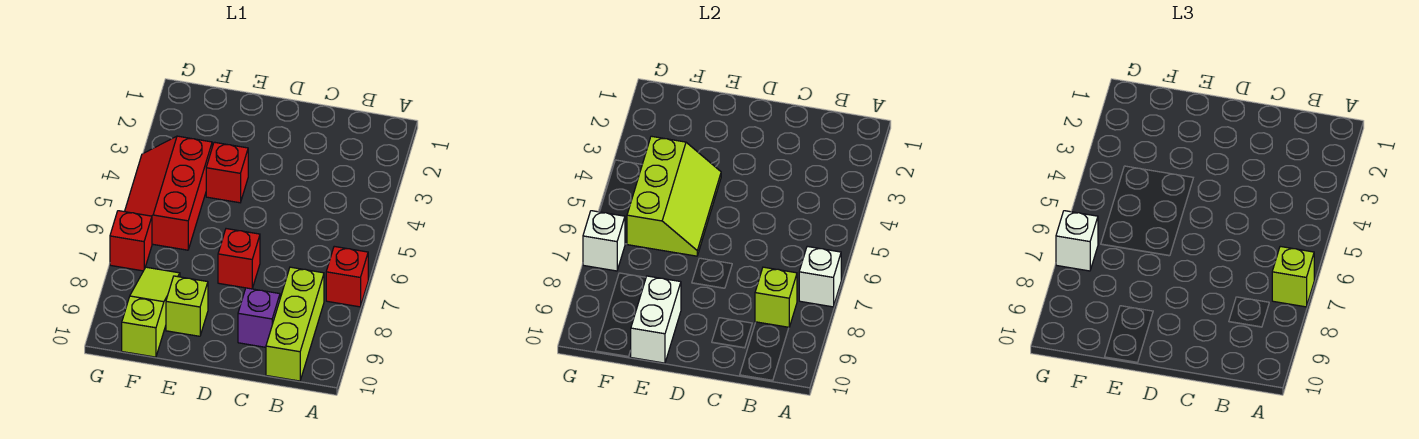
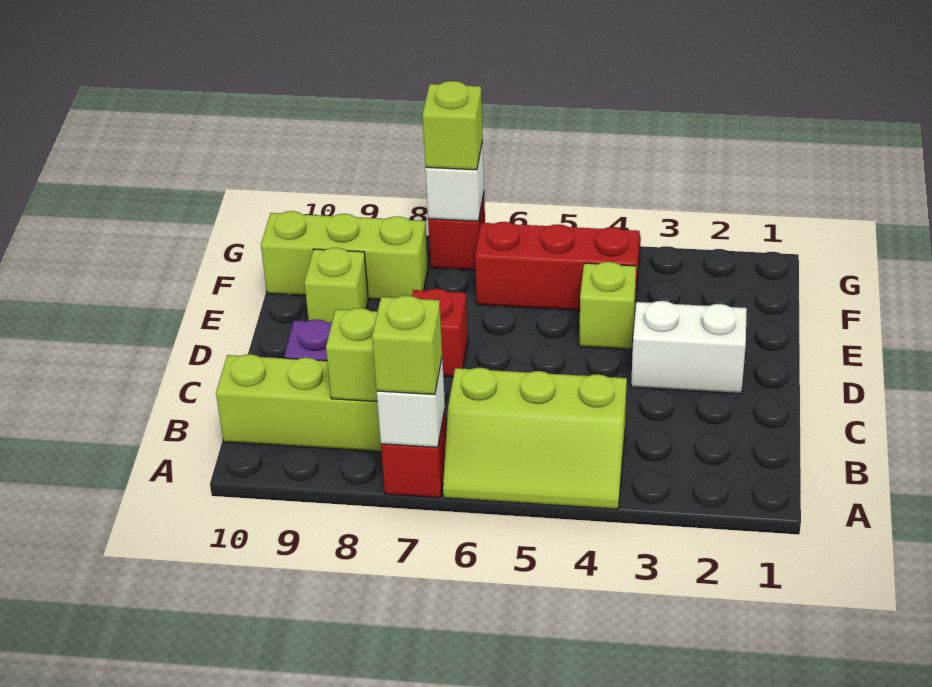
red brick E4 level 1 -> lime brick E4 level 1
lime slope E4:F6 level 2 top F -> lime slope A4:B6 level 1 top B
white brick E9:E10 level 2 -> white brick D2:D3 level 1
lime slope F8:F10 level 1 top 10 -> lime brick F8:F10 level 1
white brick G7 level 3 -> lime brick G7 level 3

